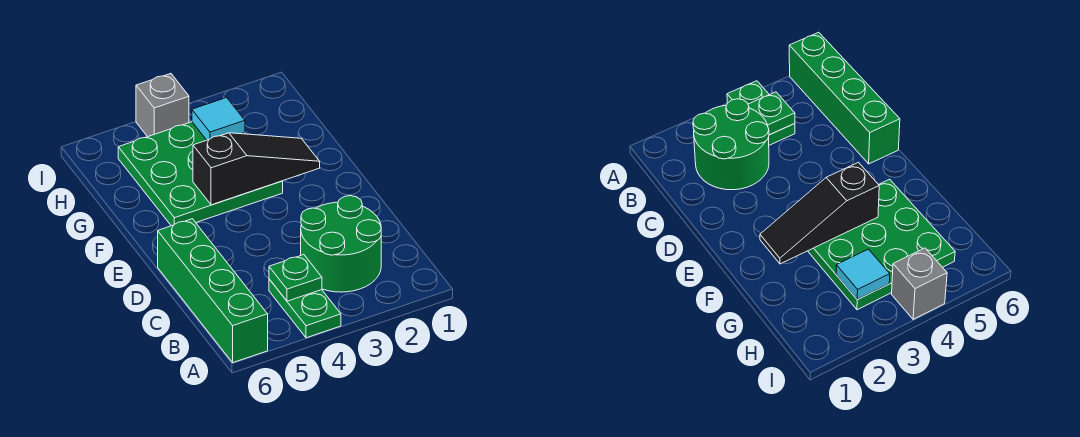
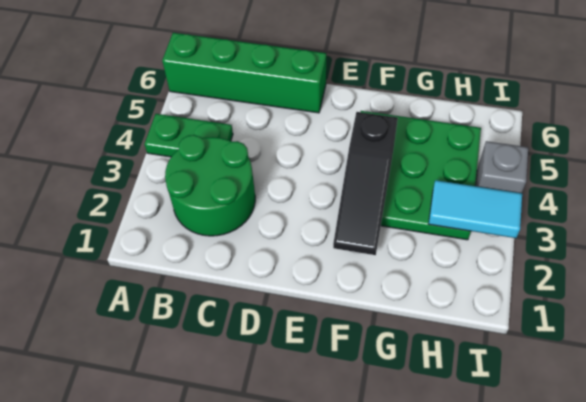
green plate B4 level 2 -> none
cyan tile H3 level 2 -> cyan tile H3:I3 level 2

